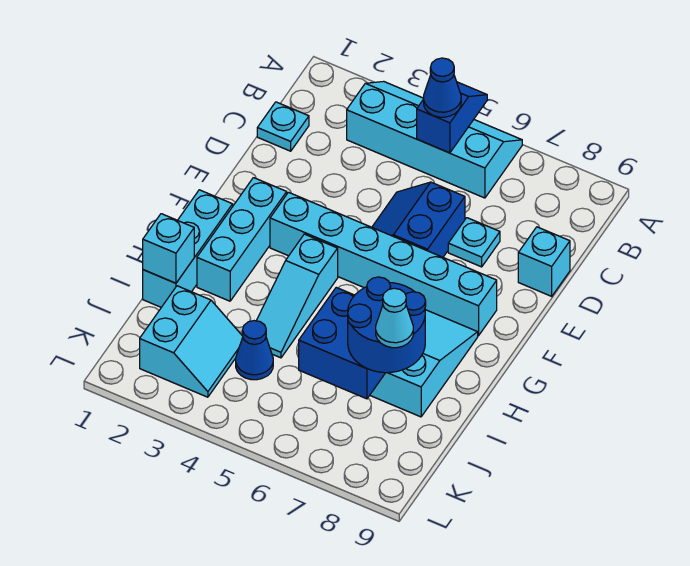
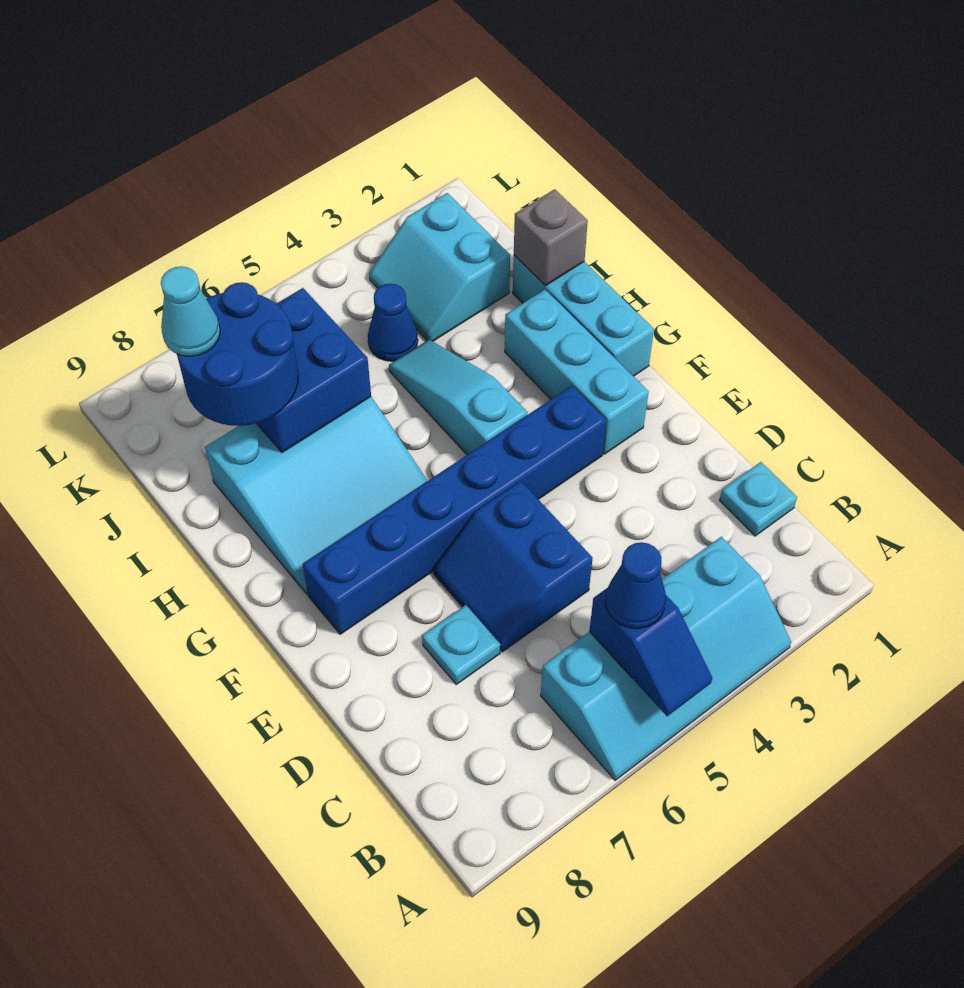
blue slope D5:E6 level 1 top 6 -> blue slope D5:E6 level 1 top 5
cyan brick D9 level 1 -> none
cyan brick F3:F8 level 1 -> blue brick F3:F8 level 1
cyan brick I1 level 2 -> grey brick I1 level 2

